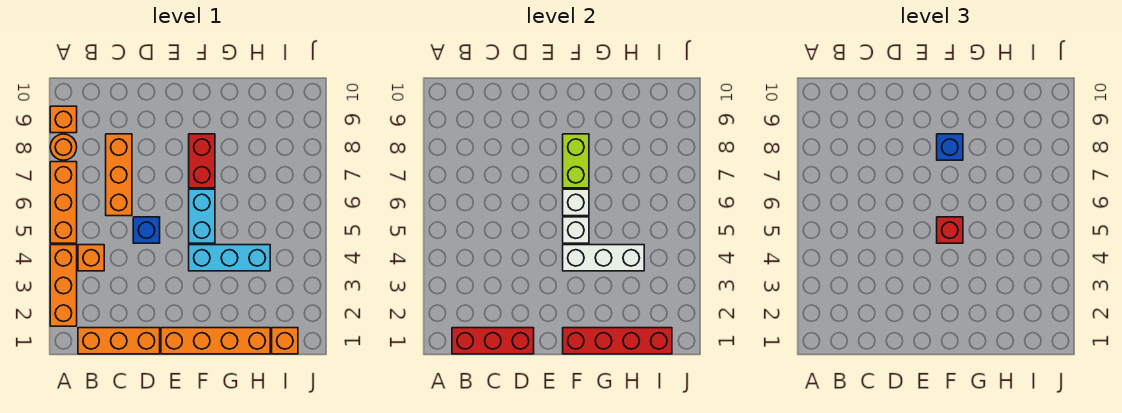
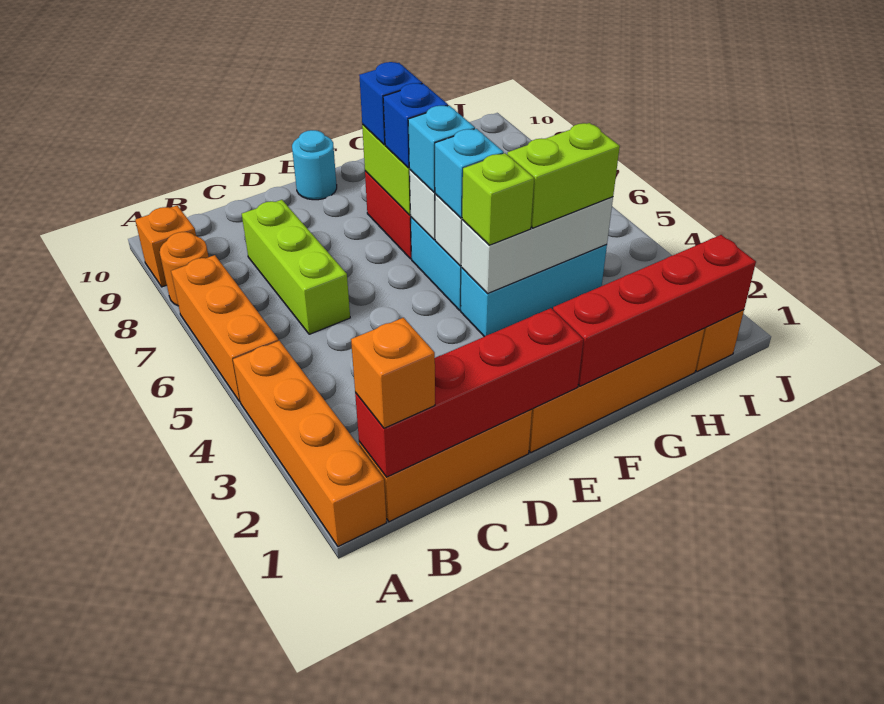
orange brick A2:A4 level 1 -> orange brick A1:A4 level 1
red brick B1:D1 level 2 -> red brick B1:E1 level 2
orange brick B4 level 1 -> orange brick B1 level 3
orange brick C6:C8 level 1 -> lime brick C6:C8 level 1
blue brick D5 level 1 -> blue brick F7 level 3
none -> cyan round brick E10 level 1
none -> lime brick F4 level 3
red brick F5 level 3 -> cyan brick F5 level 3
none -> cyan brick F6 level 3
none -> lime brick G4:H4 level 3

